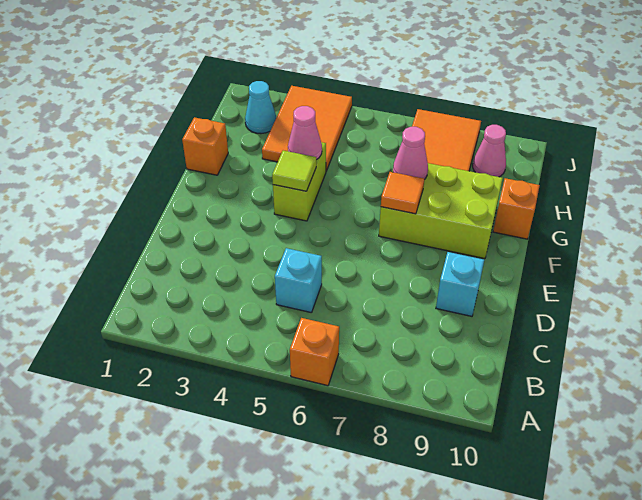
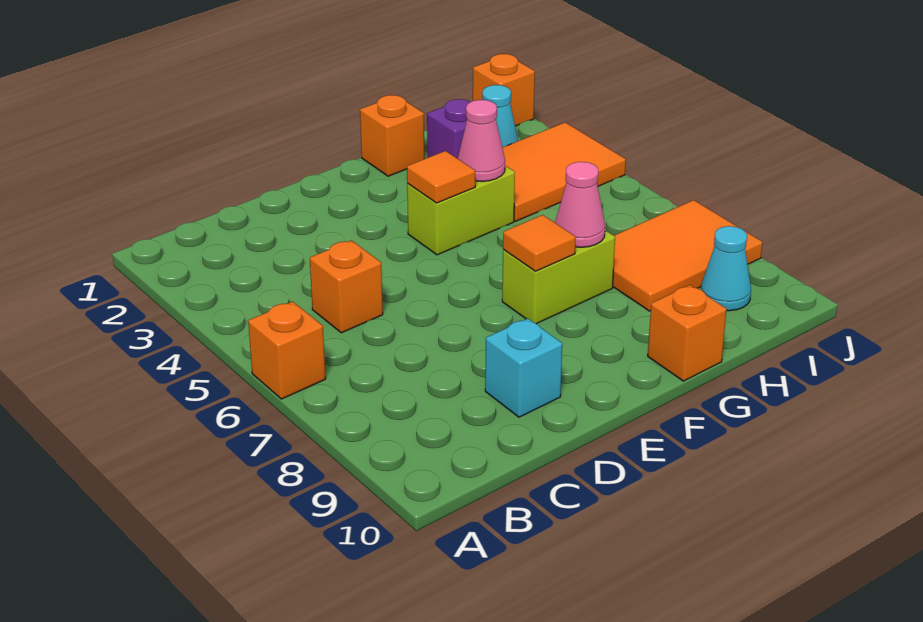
cyan brick C5 level 1 -> orange brick C5 level 1
lime tile F4 level 2 -> orange tile F4 level 2
lime brick F7:G9 level 1 -> lime brick F7:G7 level 1
none -> purple brick H2 level 1
pink cone I9 level 1 -> cyan cone I9 level 1
none -> orange brick J1 level 1

